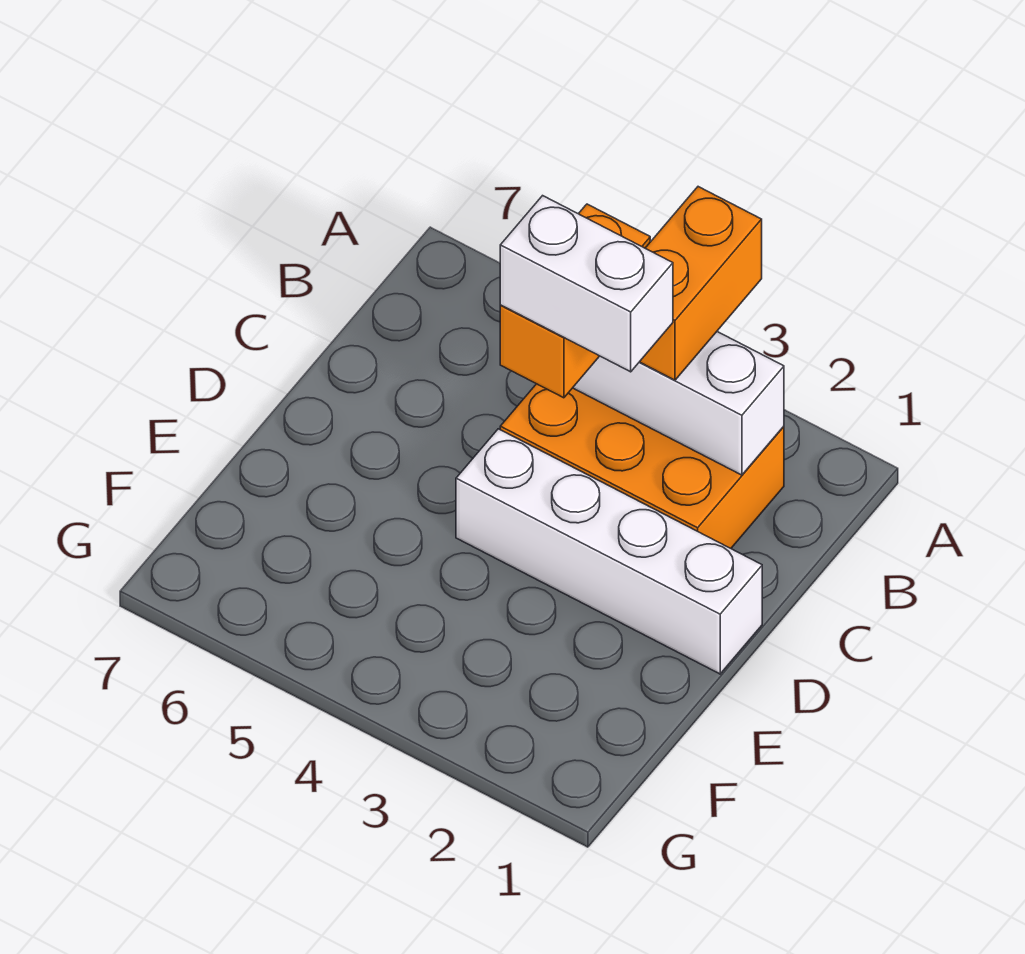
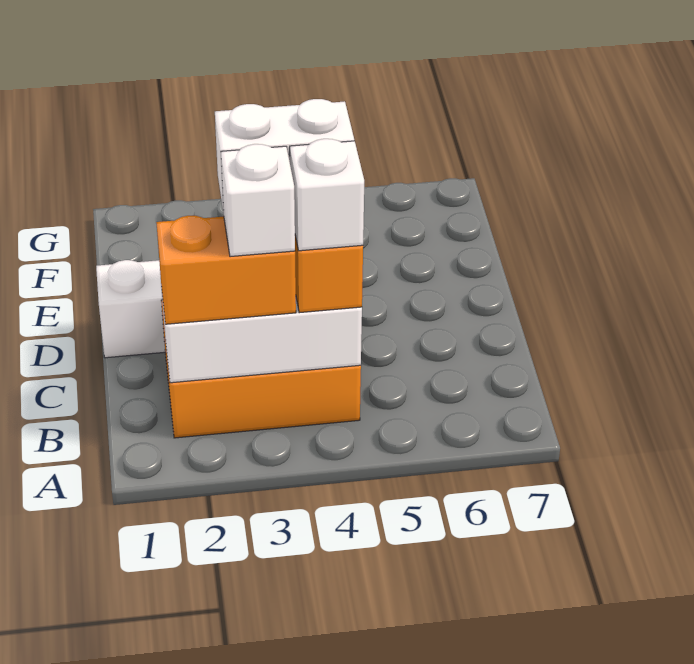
orange brick A3:B3 level 3 -> orange brick B2:B3 level 3
none -> white brick B3 level 4
none -> white brick B4 level 4

